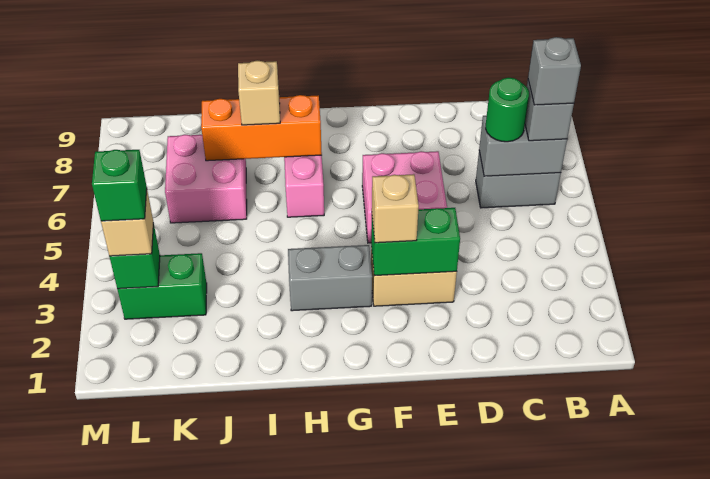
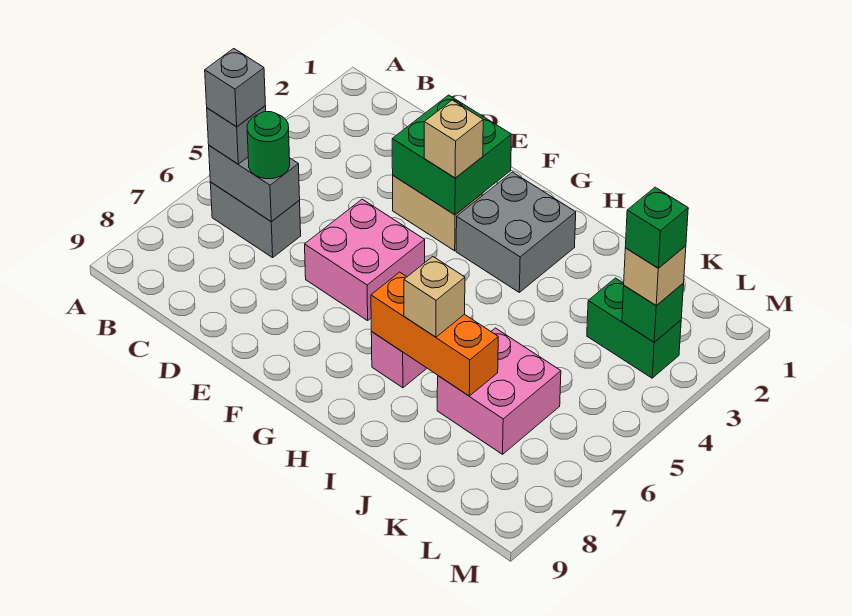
green brick E3:F3 level 2 -> green brick E2:F3 level 2
grey brick G3:H3 level 1 -> grey brick G2:H3 level 1

